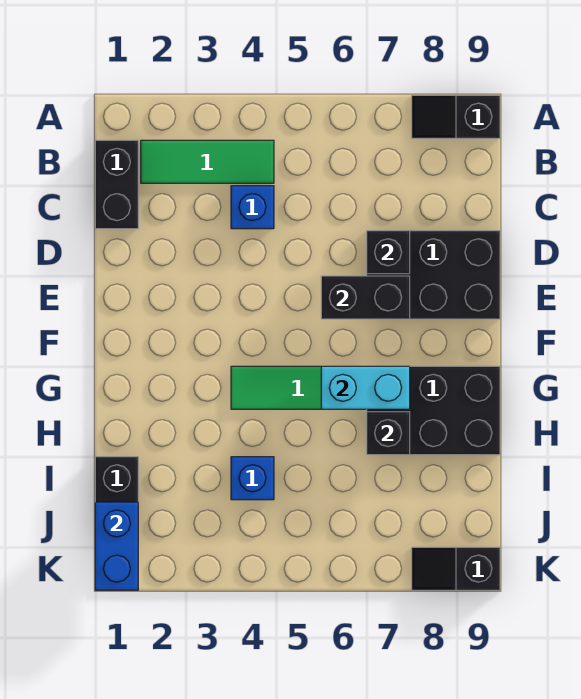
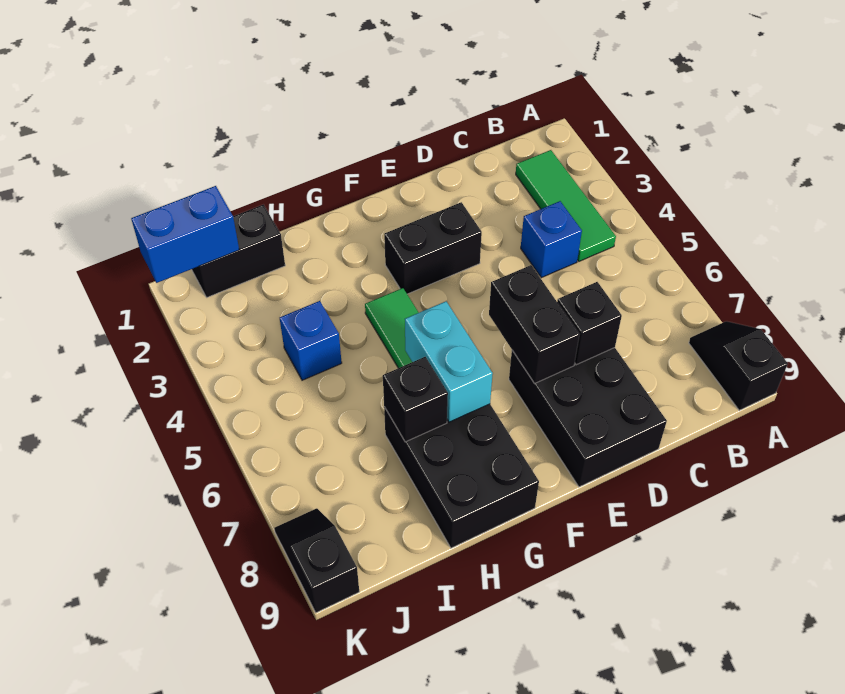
black brick B1:C1 level 1 -> black brick E3:F3 level 1

